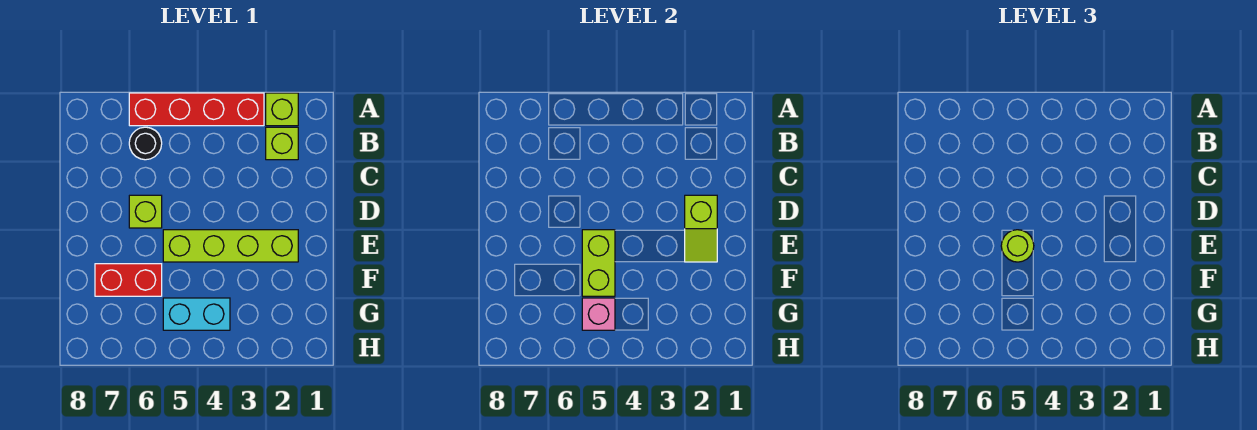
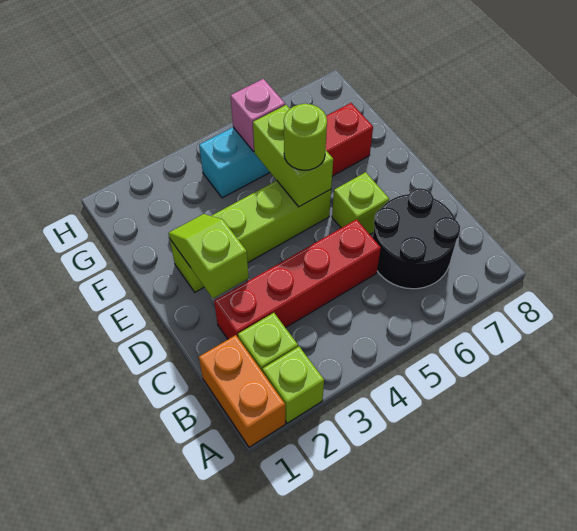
none -> orange brick A1:B1 level 1
red brick A3:A6 level 1 -> red brick C2:C5 level 1
black round brick B6 level 1 -> black round brick B6:C7 level 1

